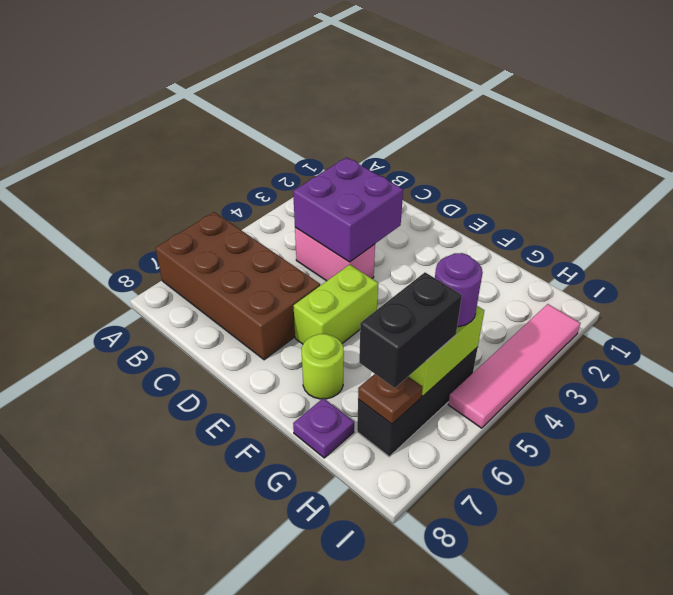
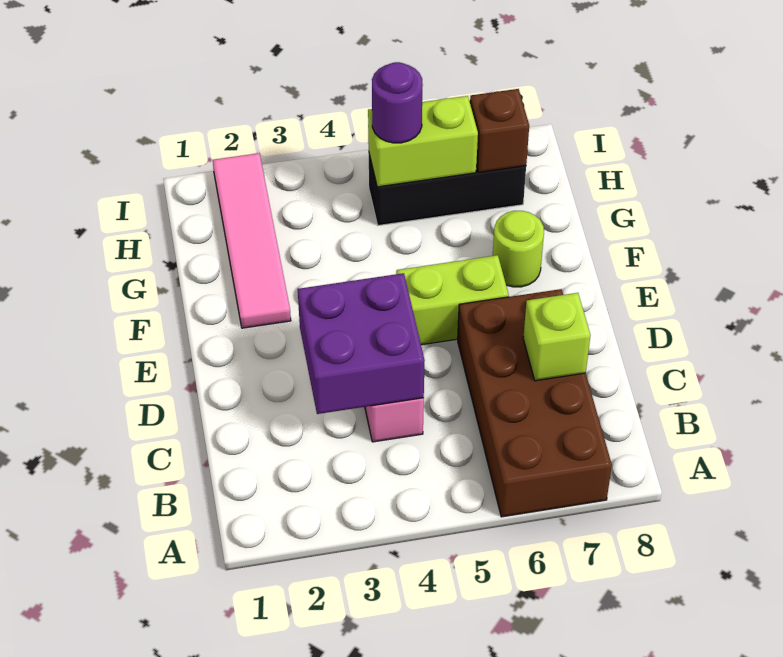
none -> lime brick C7 level 2
purple plate G8 level 1 -> none
black brick H6:H7 level 3 -> none
brown plate H7 level 2 -> brown brick H7 level 2
pink tile I2:I5 level 1 -> pink tile F2:I2 level 1

